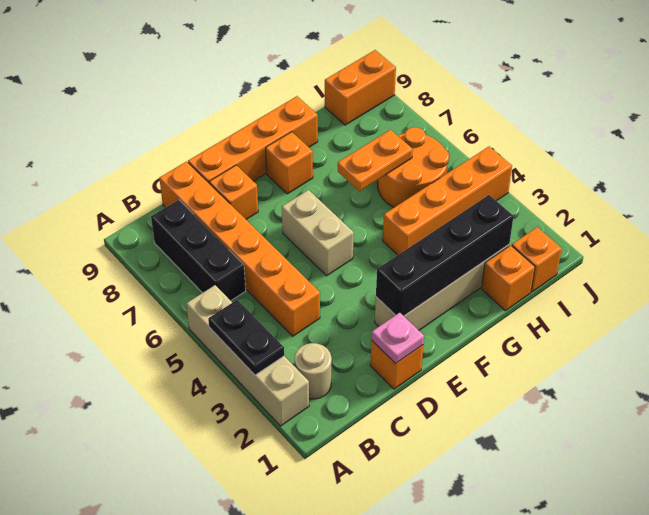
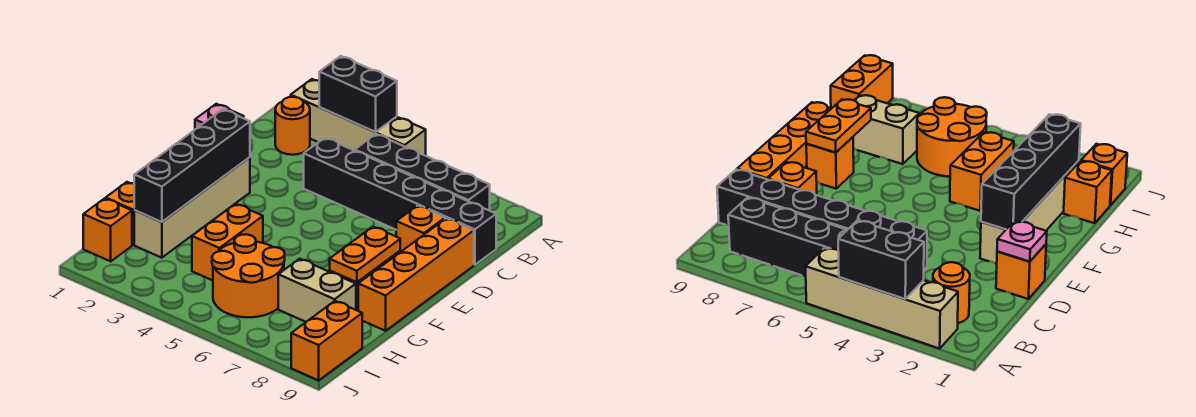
black plate A3:A4 level 2 -> black brick A3:A4 level 2
tan round brick B2 level 1 -> orange round brick B2 level 1
black brick B6:B8 level 1 -> black brick B5:B8 level 1
orange brick C4:C9 level 1 -> black brick C4:C9 level 1
tan brick E5:E6 level 1 -> tan brick H7:H8 level 1
orange brick G4:J4 level 1 -> orange brick G4:H4 level 1
orange plate G6:H6 level 2 -> orange plate F8:G8 level 2

